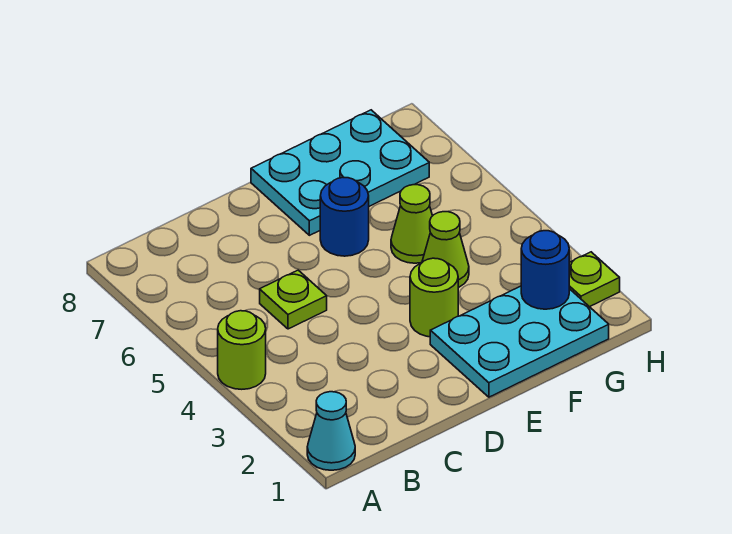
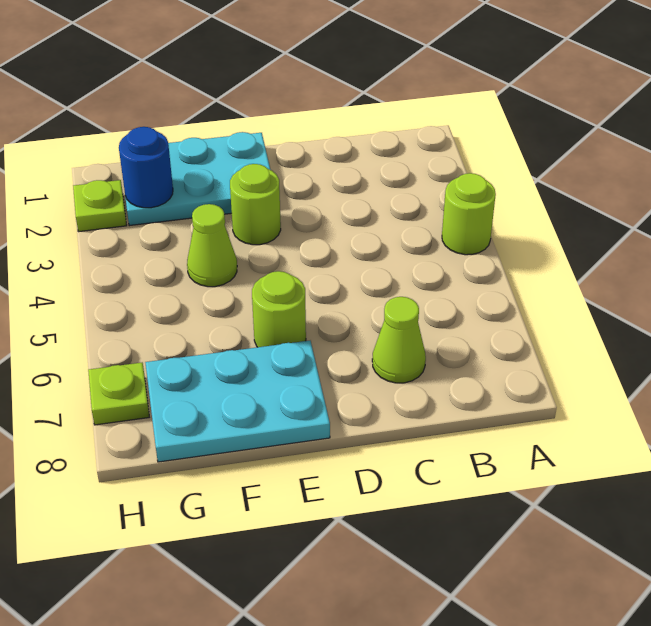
cyan cone A1 level 1 -> none
lime plate C5 level 1 -> lime plate H7 level 1
blue round brick E6 level 1 -> lime round brick E6 level 1
lime cone F5 level 1 -> lime cone C7 level 1

